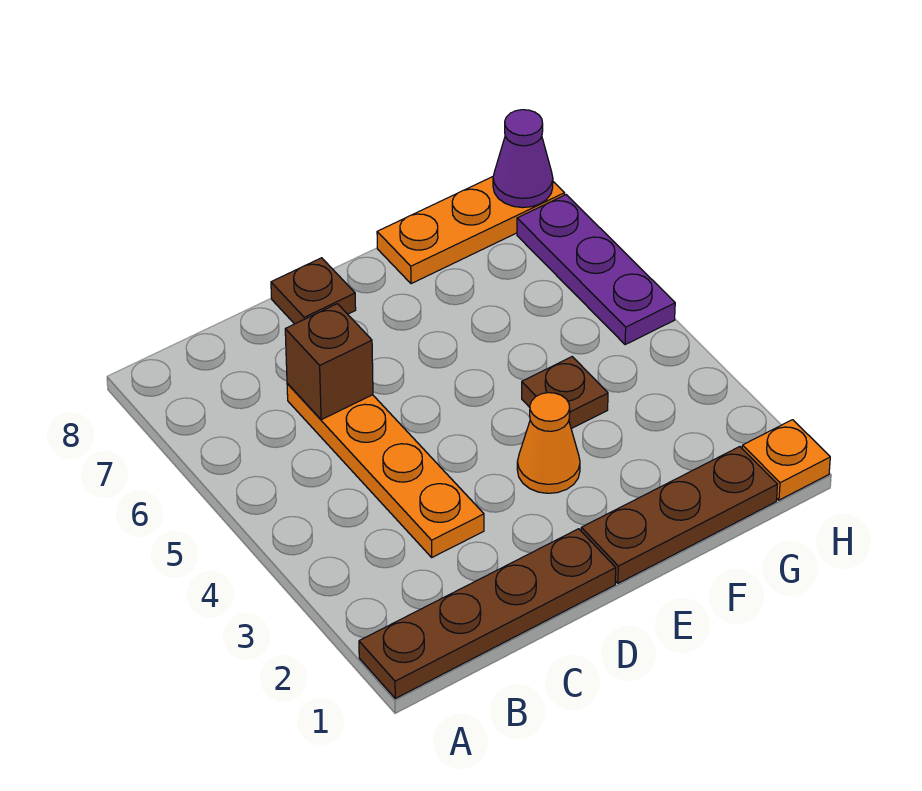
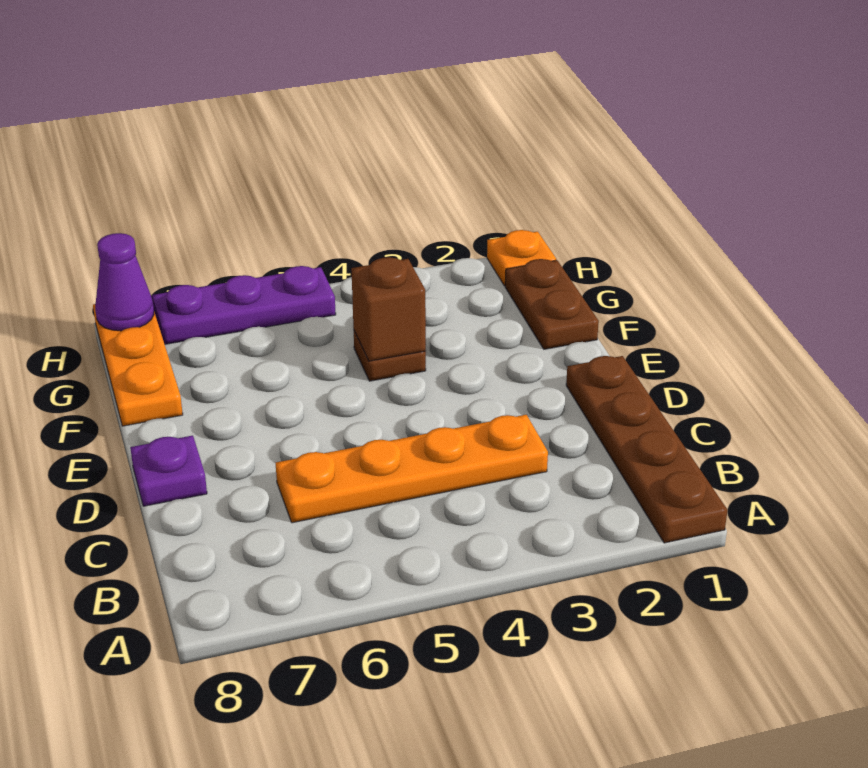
brown brick C6 level 2 -> brown brick F4 level 2
brown plate D8 level 1 -> purple plate D8 level 1
brown plate E1:G1 level 1 -> brown plate F1:G1 level 1
orange cone E3 level 1 -> none

